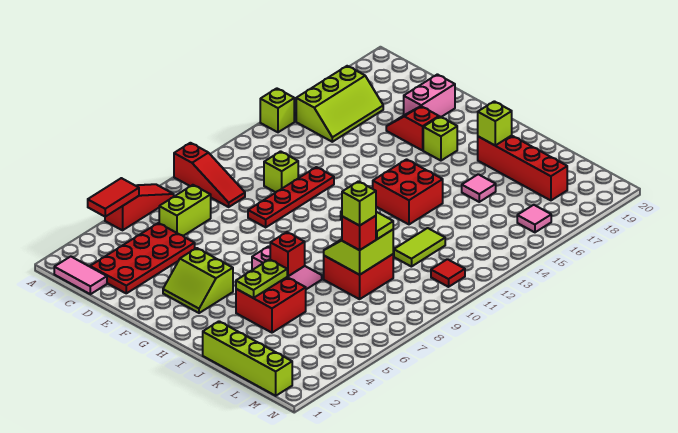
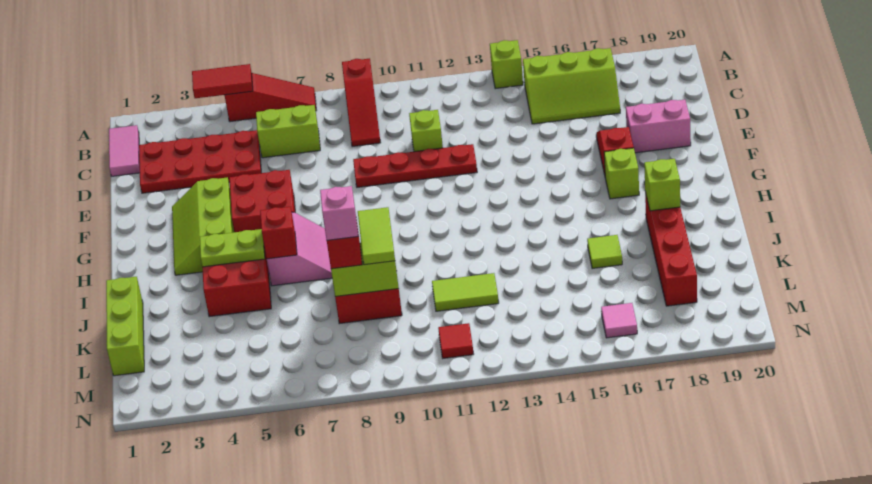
lime slope F3:G4 level 1 top 4 -> lime slope F3:H4 level 1 top 4
red brick H13:I14 level 1 -> red brick F5:G6 level 1
lime brick J1:M1 level 1 -> lime brick J1:L1 level 1
pink tile J16 level 1 -> lime tile J16 level 1
lime brick K8 level 4 -> pink brick K8 level 4

